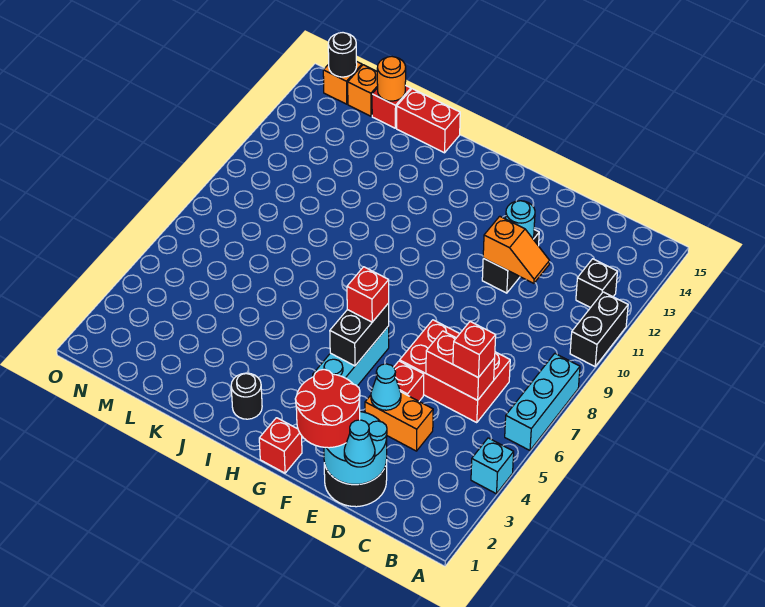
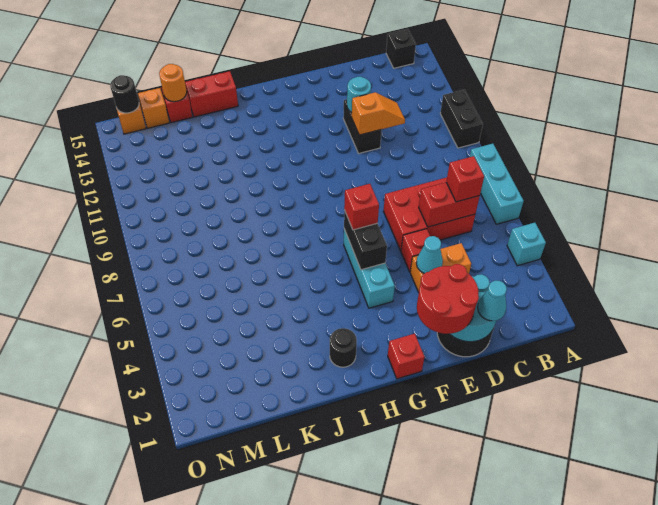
black brick B12 level 1 -> black brick B15 level 1

